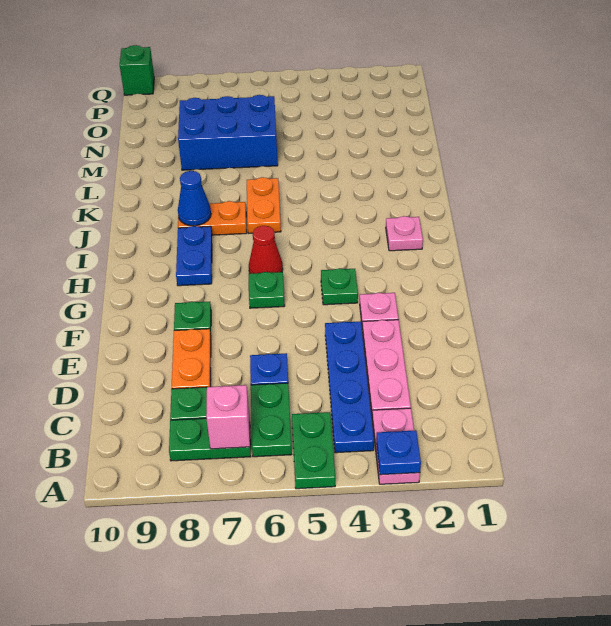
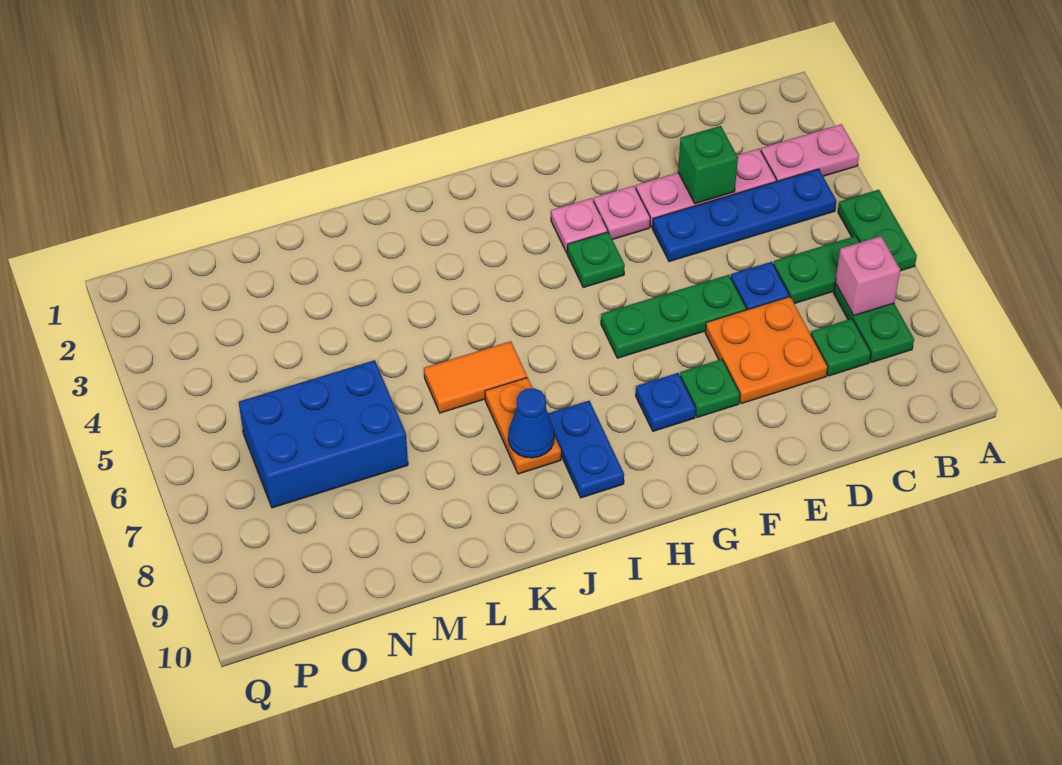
blue plate A3 level 2 -> blue plate G8 level 1
green plate A5:B5 level 1 -> green plate A5:A6 level 1
orange plate D8:E8 level 1 -> orange plate D7:E8 level 1
green plate G6 level 1 -> green plate E6:G6 level 1
red cone H6 level 1 -> none
blue plate H8:I8 level 1 -> blue plate I8:I9 level 1
pink plate I2 level 1 -> pink plate G3 level 1
orange plate J6:K6 level 1 -> orange tile J6:K6 level 1
blue brick M6:N8 level 1 -> blue brick M6:O7 level 1
green brick Q10 level 1 -> green brick D3 level 2

